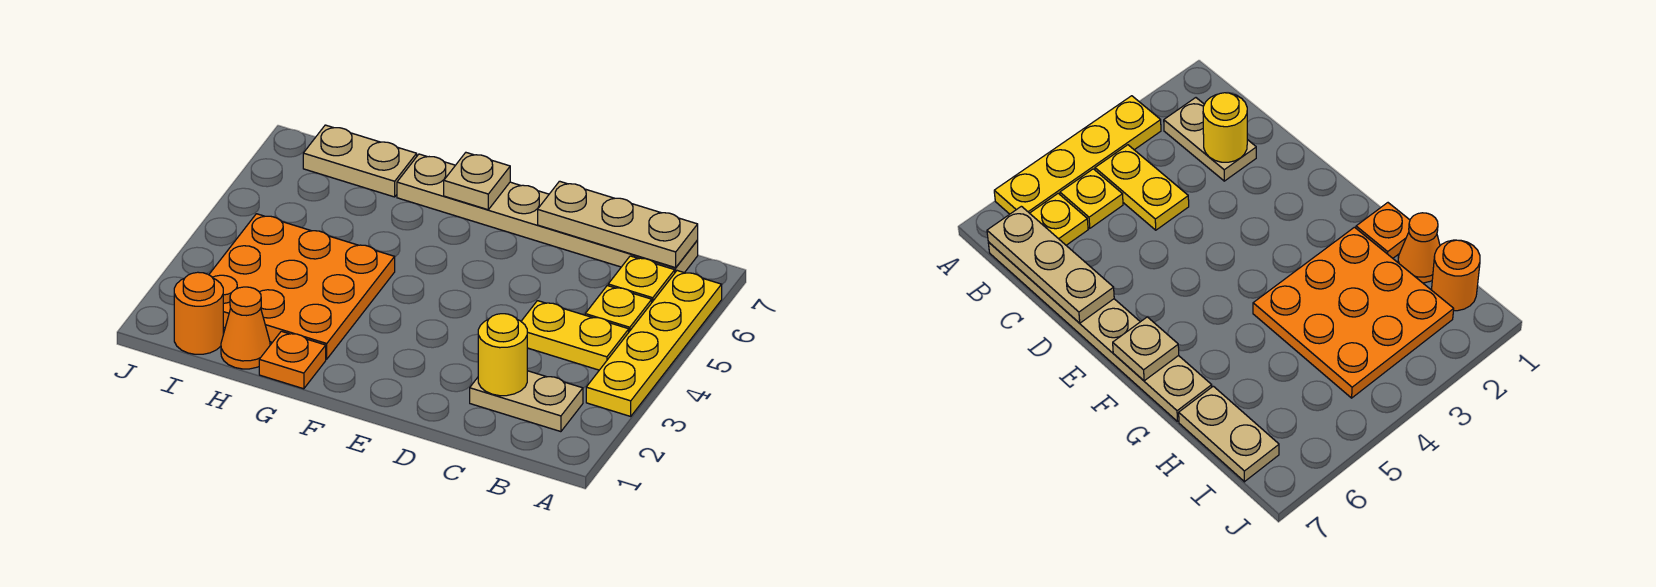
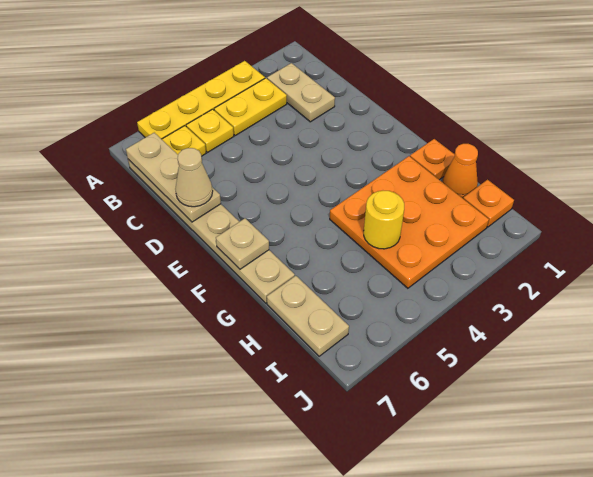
yellow plate B4:C4 level 1 -> yellow plate B3:B4 level 1
yellow round brick C2 level 2 -> yellow round brick H4 level 2
none -> tan cone D7 level 3
orange round brick I1 level 1 -> orange plate I1 level 1

